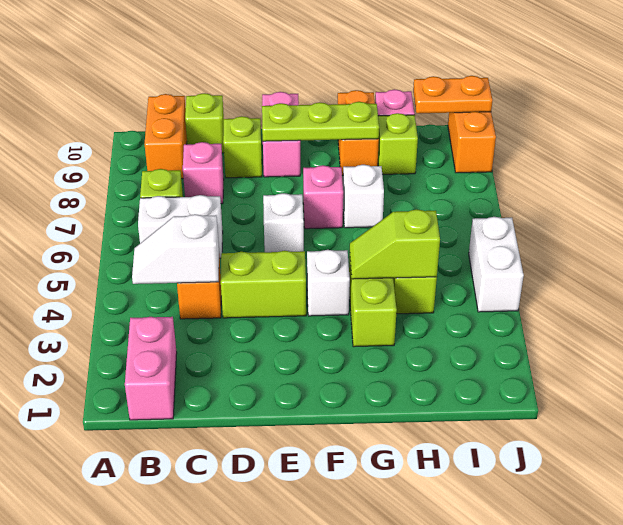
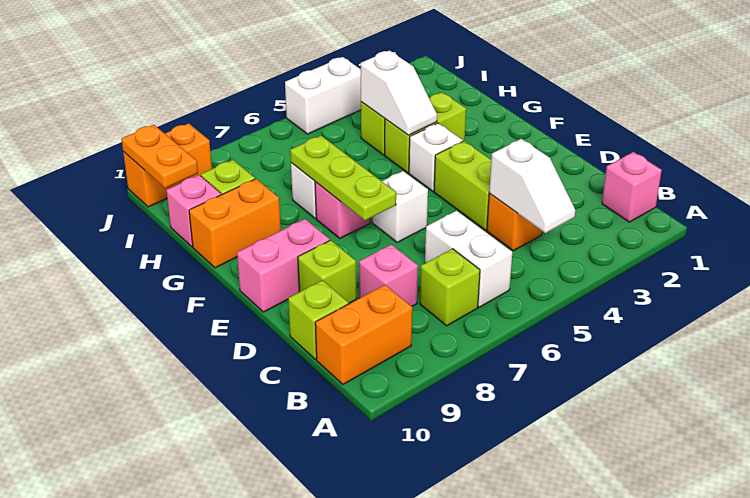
pink brick B1:B2 level 1 -> pink brick B1 level 1
lime plate E9:G9 level 2 -> lime plate E7:G7 level 2
lime slope G4:H4 level 2 top H -> white slope G4:H4 level 2 top H

